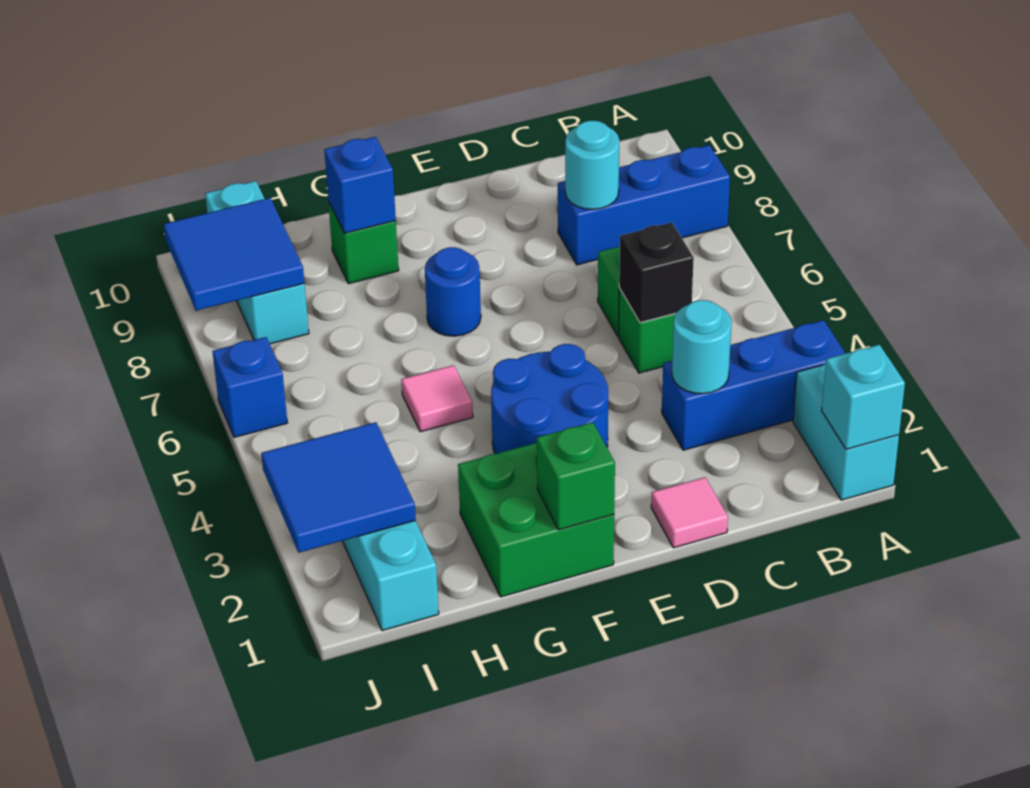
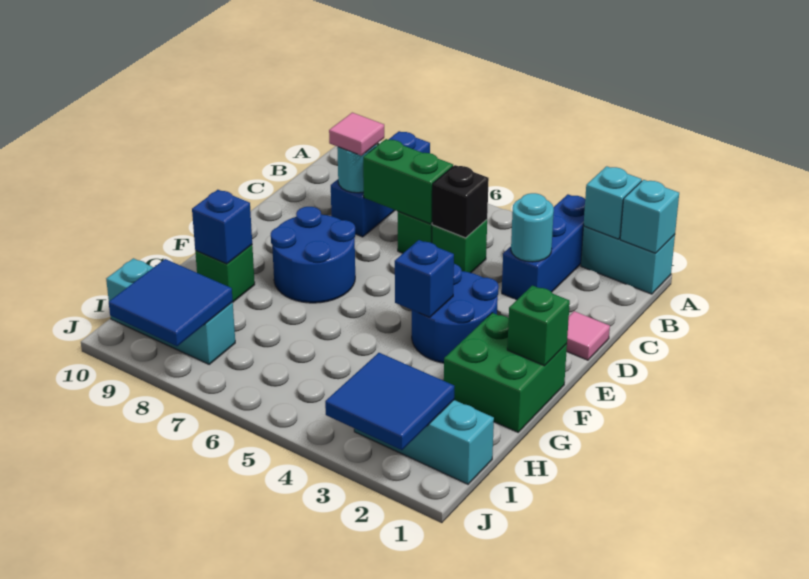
none -> cyan brick A2 level 2
none -> green brick C6:C7 level 2
blue round brick F7 level 1 -> blue round brick E7:F8 level 1
pink tile G5 level 1 -> pink tile C8 level 3
blue brick J6 level 1 -> blue brick F4 level 2

